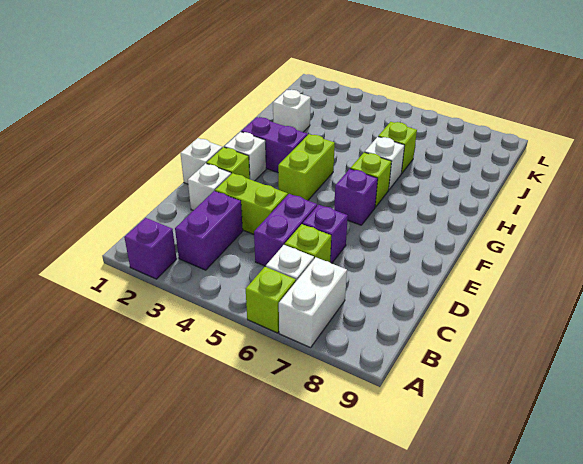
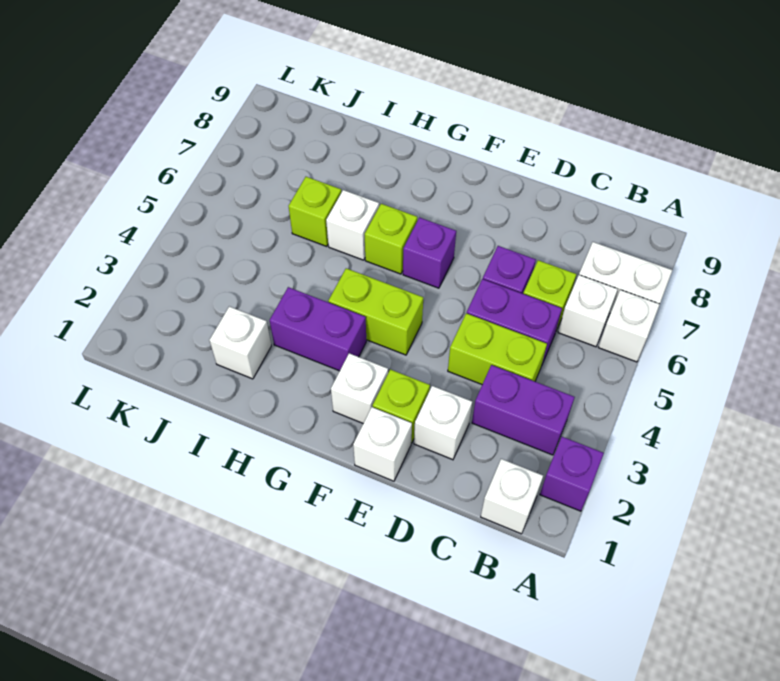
lime brick A6 level 1 -> white brick A6 level 1
none -> white brick B1 level 1
lime brick D3:D4 level 1 -> lime brick C4:D4 level 1
purple brick G2:G3 level 1 -> purple brick G3:H3 level 1

